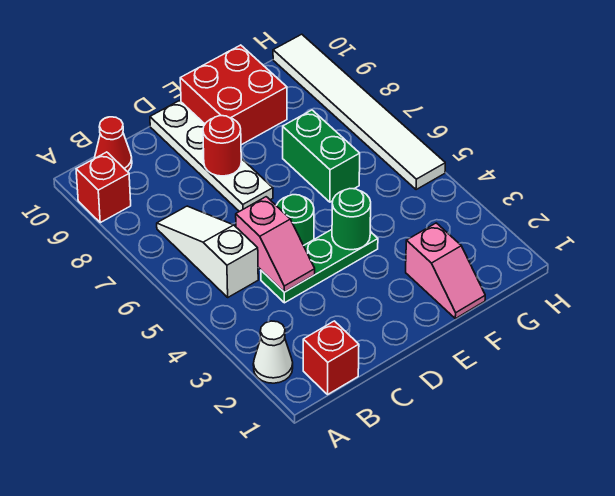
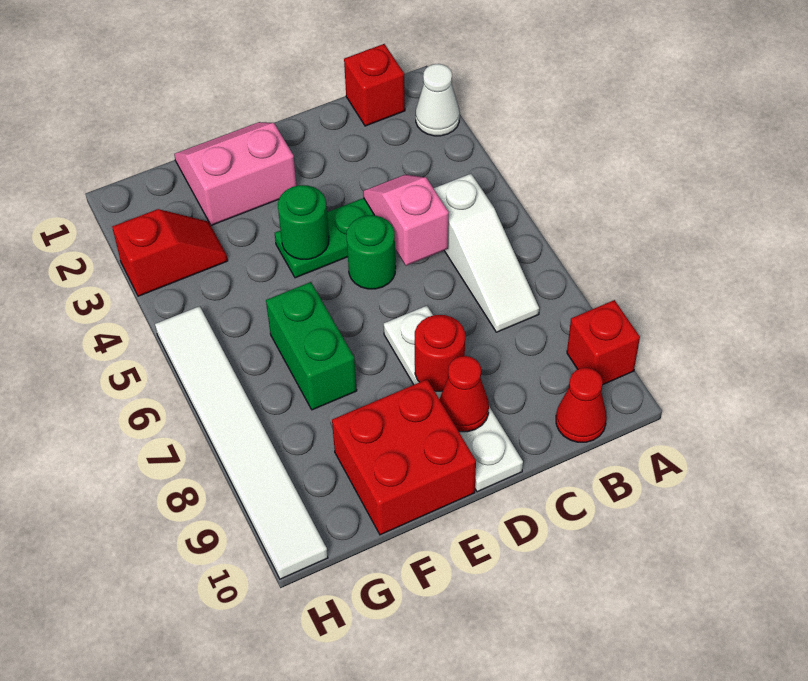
none -> red cone D9 level 2
pink slope F1:F2 level 1 top 2 -> pink slope E1:F2 level 1 top 2
none -> red slope G3:H3 level 1 top H

